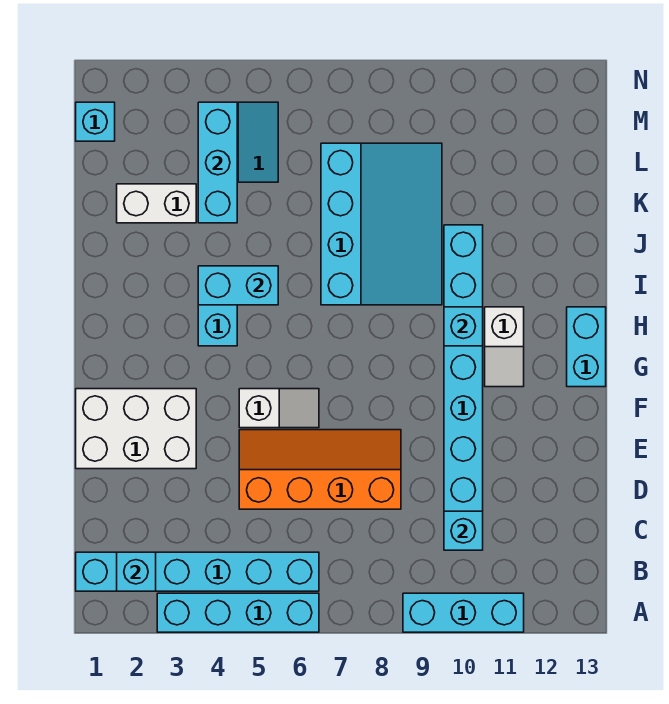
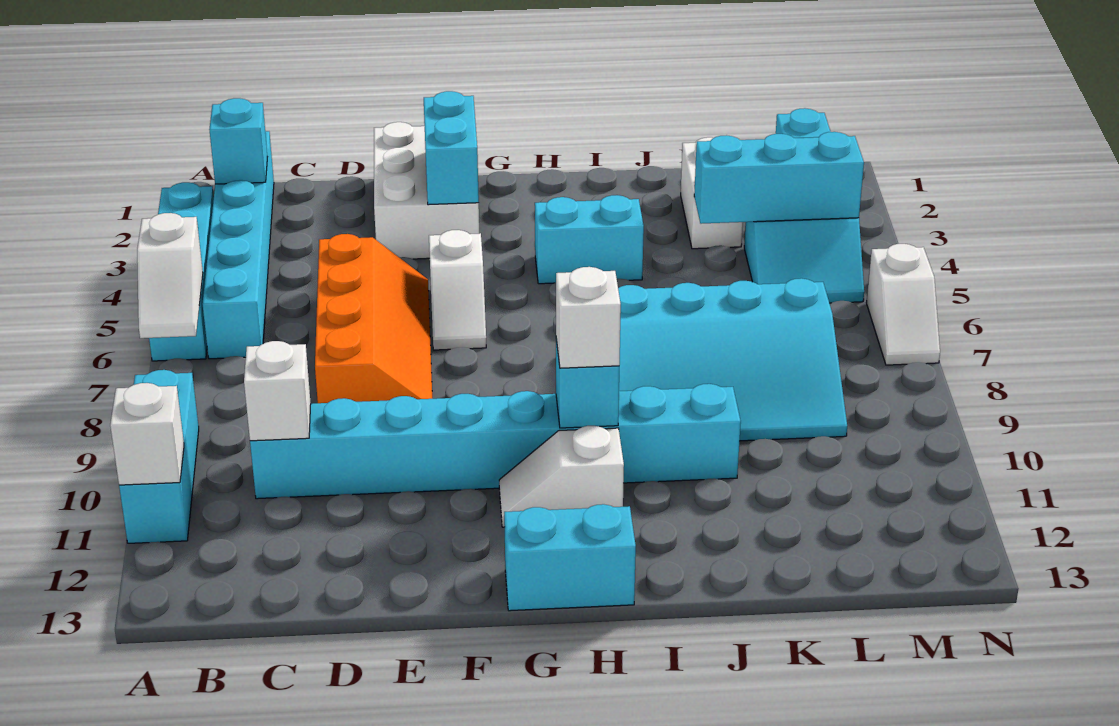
none -> white slope A6:A7 level 2 top 6
none -> white brick A11 level 2
cyan brick C10 level 2 -> white brick C10 level 2
none -> white brick H10 level 3
cyan brick I4:I5 level 2 -> cyan brick F2:F3 level 2
none -> white slope N6:N7 level 1 top 6

